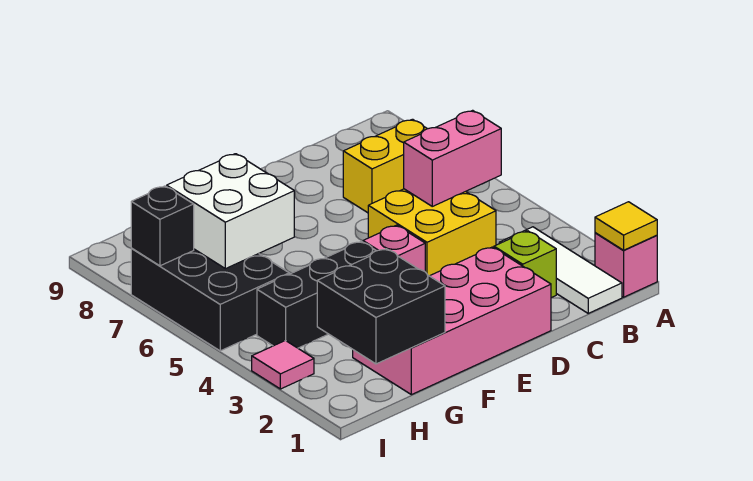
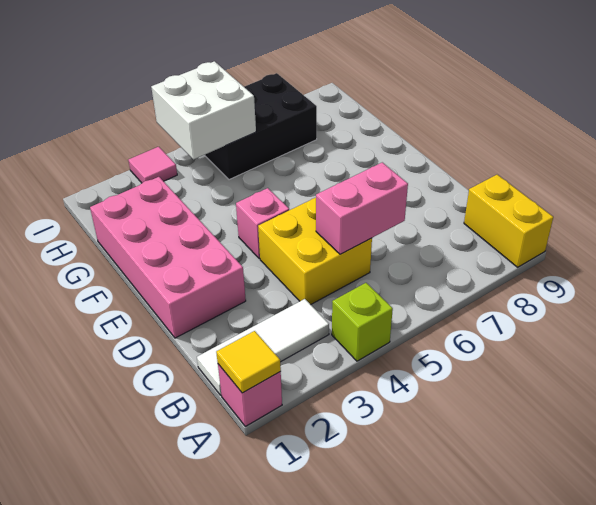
pink brick B5:C5 level 2 -> pink brick C5:C6 level 2
yellow brick B7:C7 level 1 -> yellow brick A9:B9 level 1
lime brick C2 level 1 -> lime brick A4 level 1
black brick F4:H4 level 1 -> none
black brick G1:H2 level 2 -> none
white brick G6:H7 level 2 -> white brick H4:I5 level 2
black brick I7 level 2 -> none

